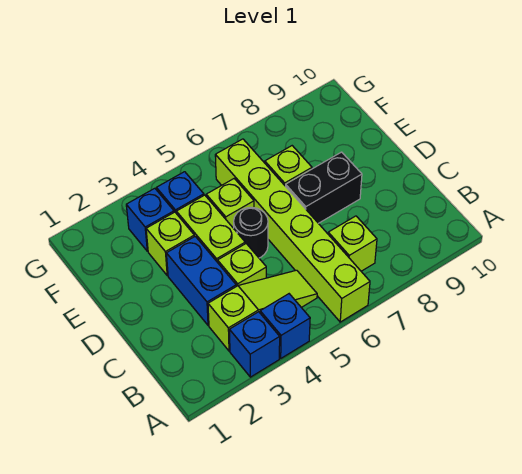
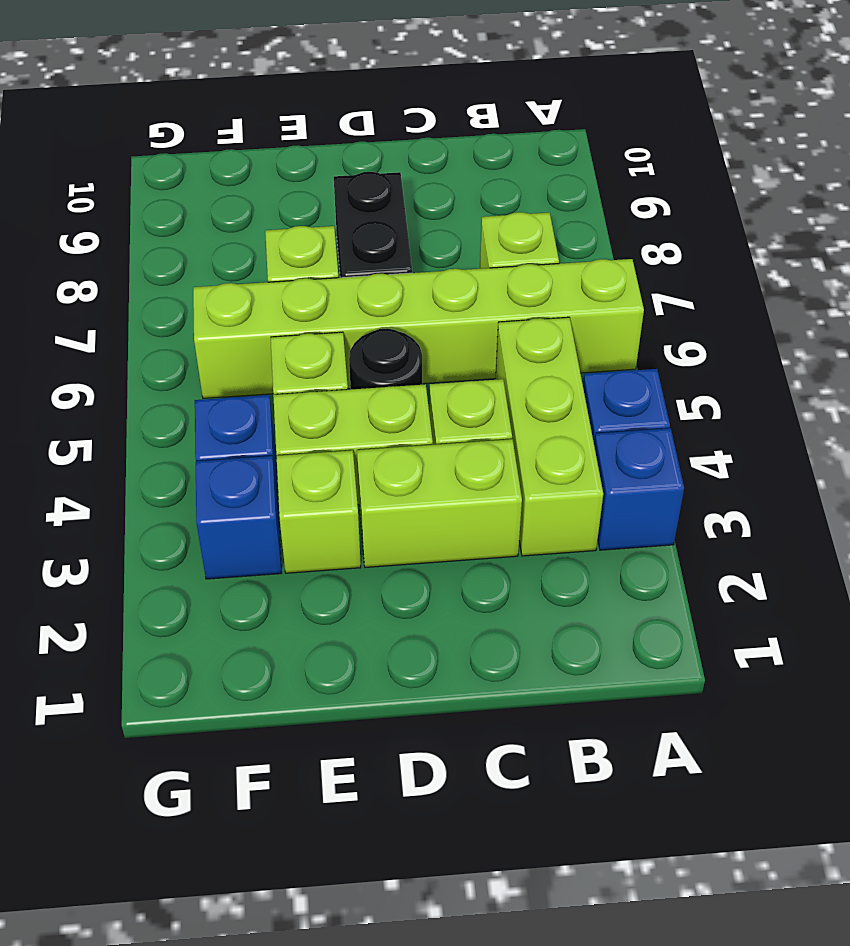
lime slope B3:B5 level 1 top 3 -> lime brick B3:B5 level 1
blue brick C3:D3 level 1 -> lime brick C3:D3 level 1

